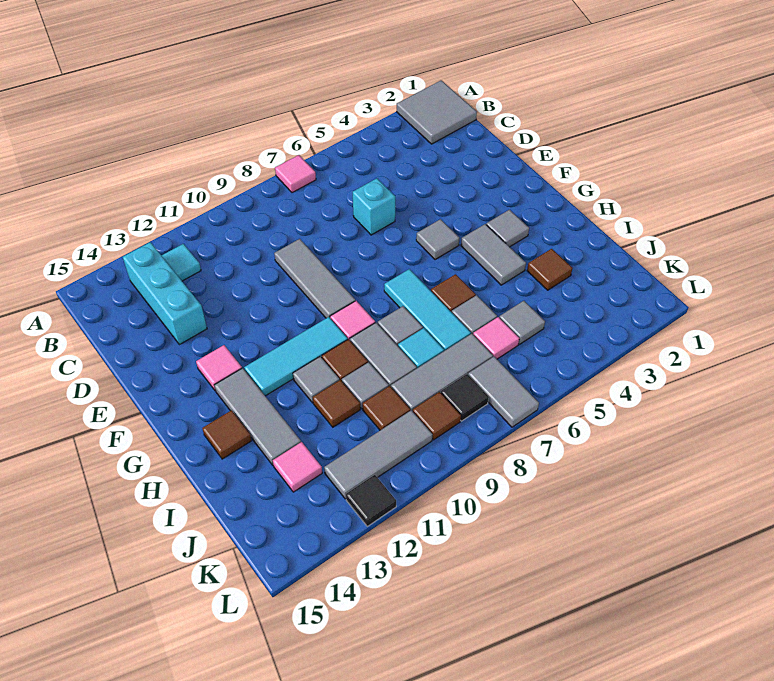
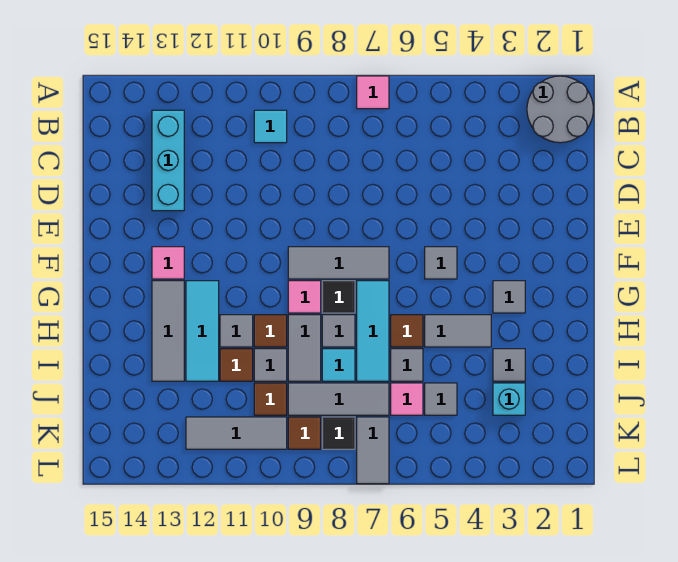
grey tile A1:B2 level 1 -> grey round brick A1:B2 level 1
cyan tile B12 level 1 -> cyan tile B10 level 1
cyan brick D6 level 1 -> cyan brick J3 level 1
grey tile D9:F9 level 1 -> grey tile F7:F9 level 1
grey tile G4:H4 level 1 -> grey tile H4:H5 level 1
cyan tile G10:G12 level 1 -> cyan tile G12:I12 level 1
brown tile H14 level 1 -> none
brown tile I3 level 1 -> grey tile I3 level 1
pink tile J13 level 1 -> none
black tile L12 level 1 -> black tile G8 level 1

